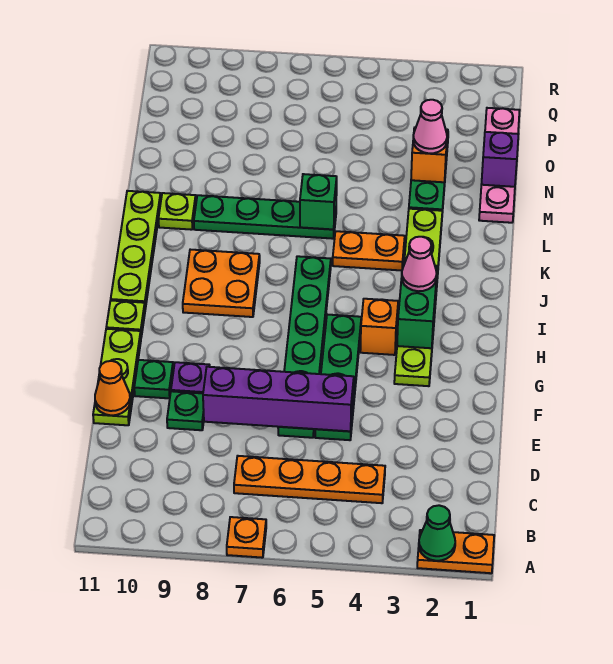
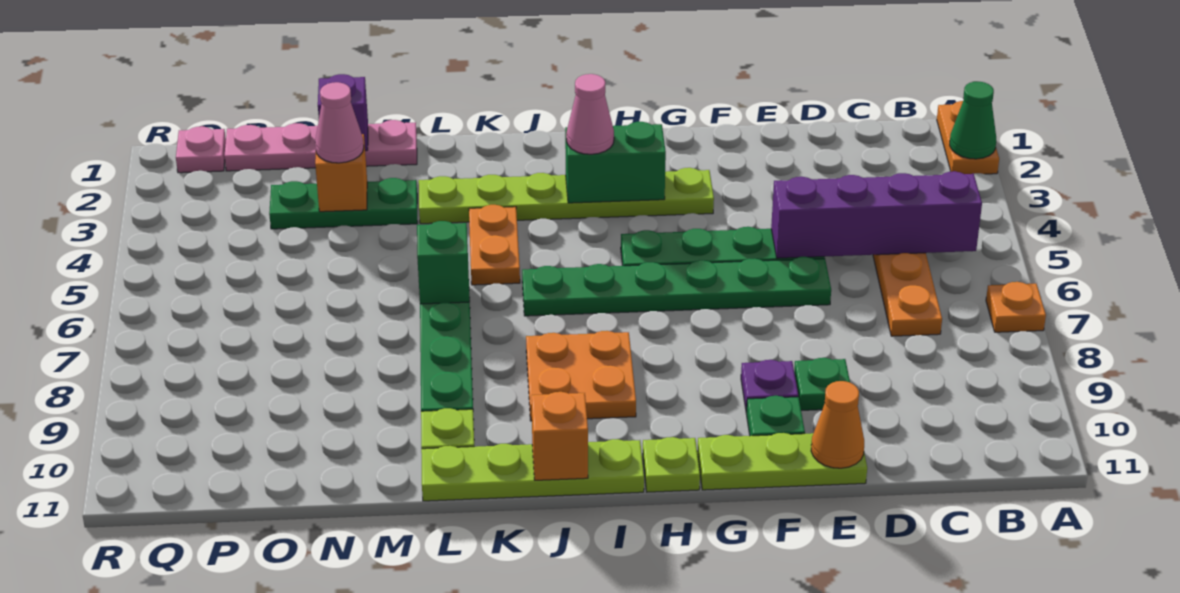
purple brick E5:E8 level 2 -> purple brick B5:E5 level 2
orange brick H4 level 1 -> orange brick J11 level 2
none -> pink plate Q1 level 1

